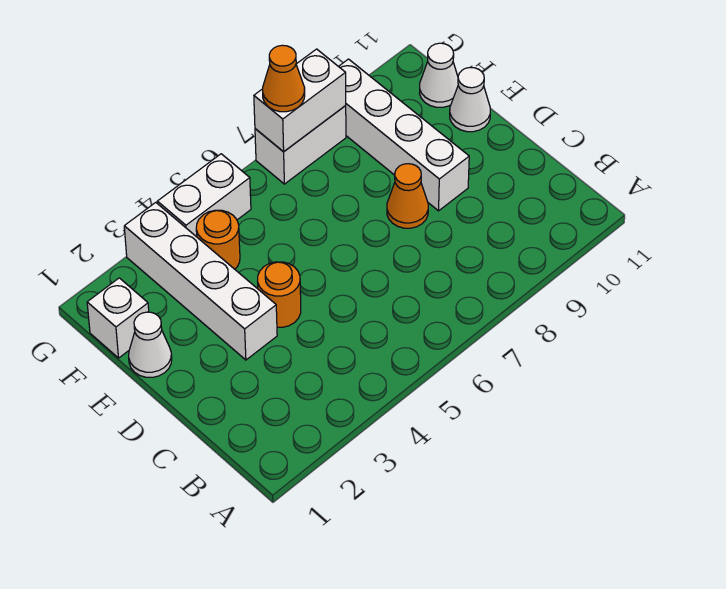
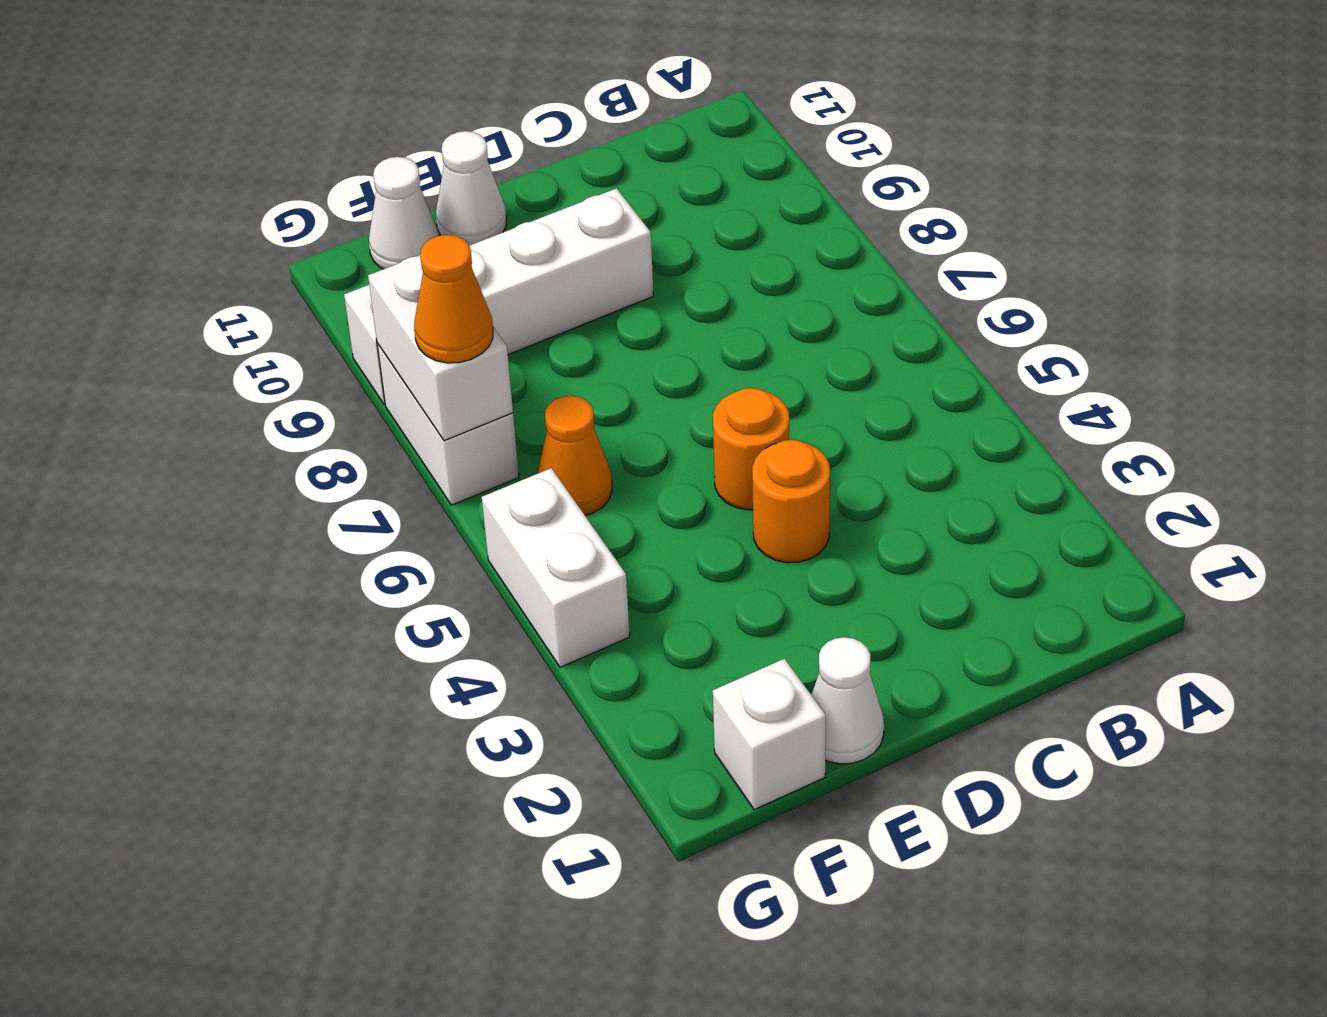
white brick D3:G3 level 1 -> none
orange cone D8 level 1 -> orange cone F6 level 1
orange round brick F4 level 1 -> orange round brick D5 level 1

